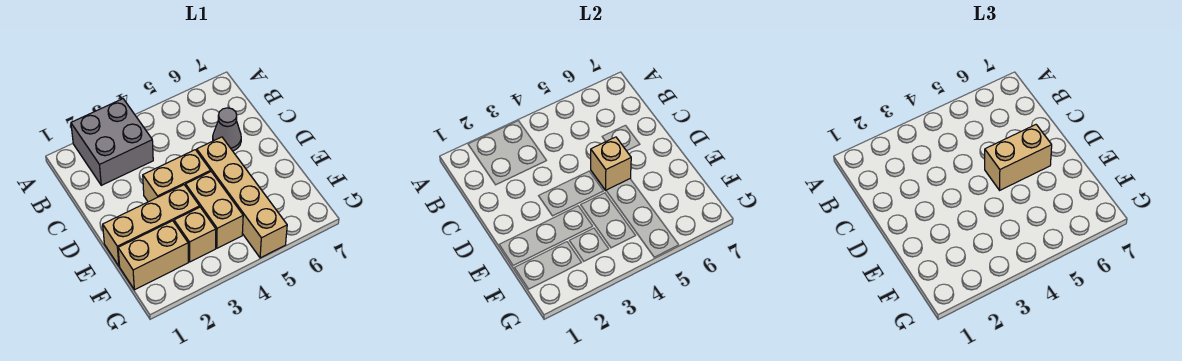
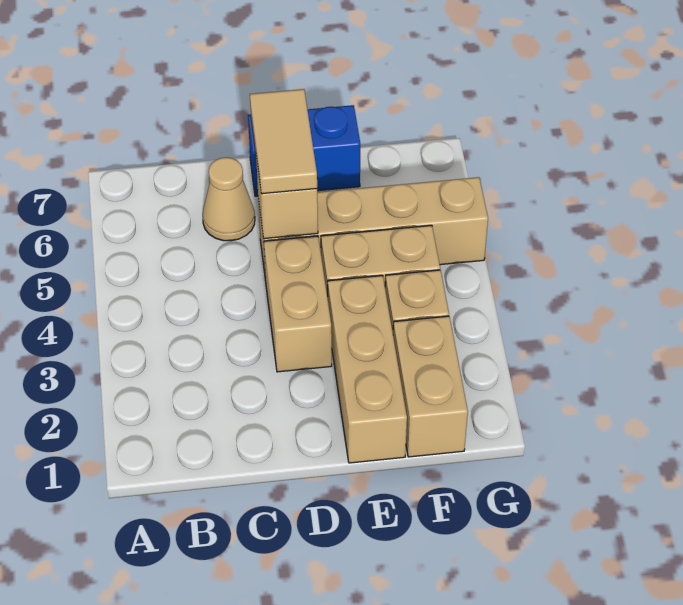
grey brick A2:B3 level 1 -> none
grey cone C6 level 1 -> tan cone C6 level 1
tan brick D5:D6 level 3 -> tan tile D5:D6 level 3
none -> blue brick D7:E7 level 1

